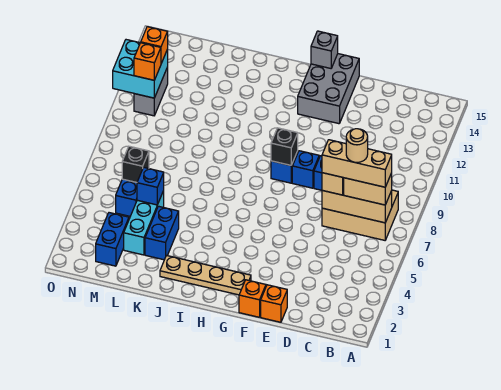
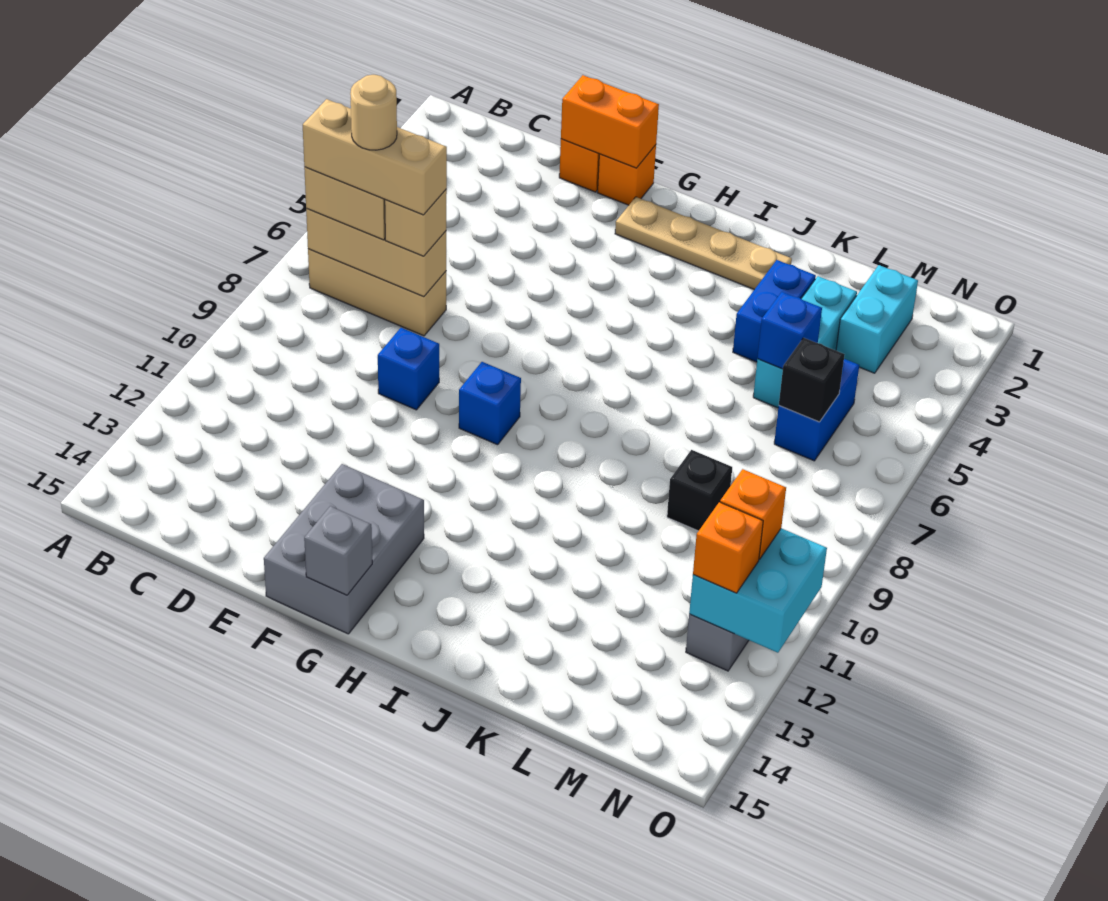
tan brick B7:D8 level 1 -> tan brick B7:D7 level 1
none -> orange brick E1:F1 level 2
blue brick F9 level 1 -> none
black brick G9 level 2 -> black brick L9 level 1
blue brick M2:M3 level 1 -> cyan brick M2:M3 level 1

